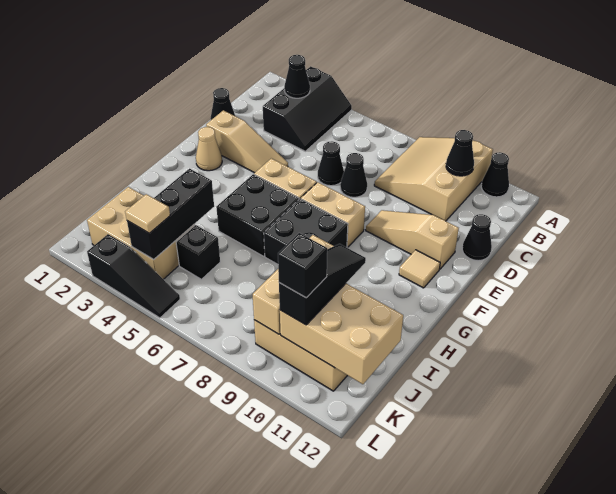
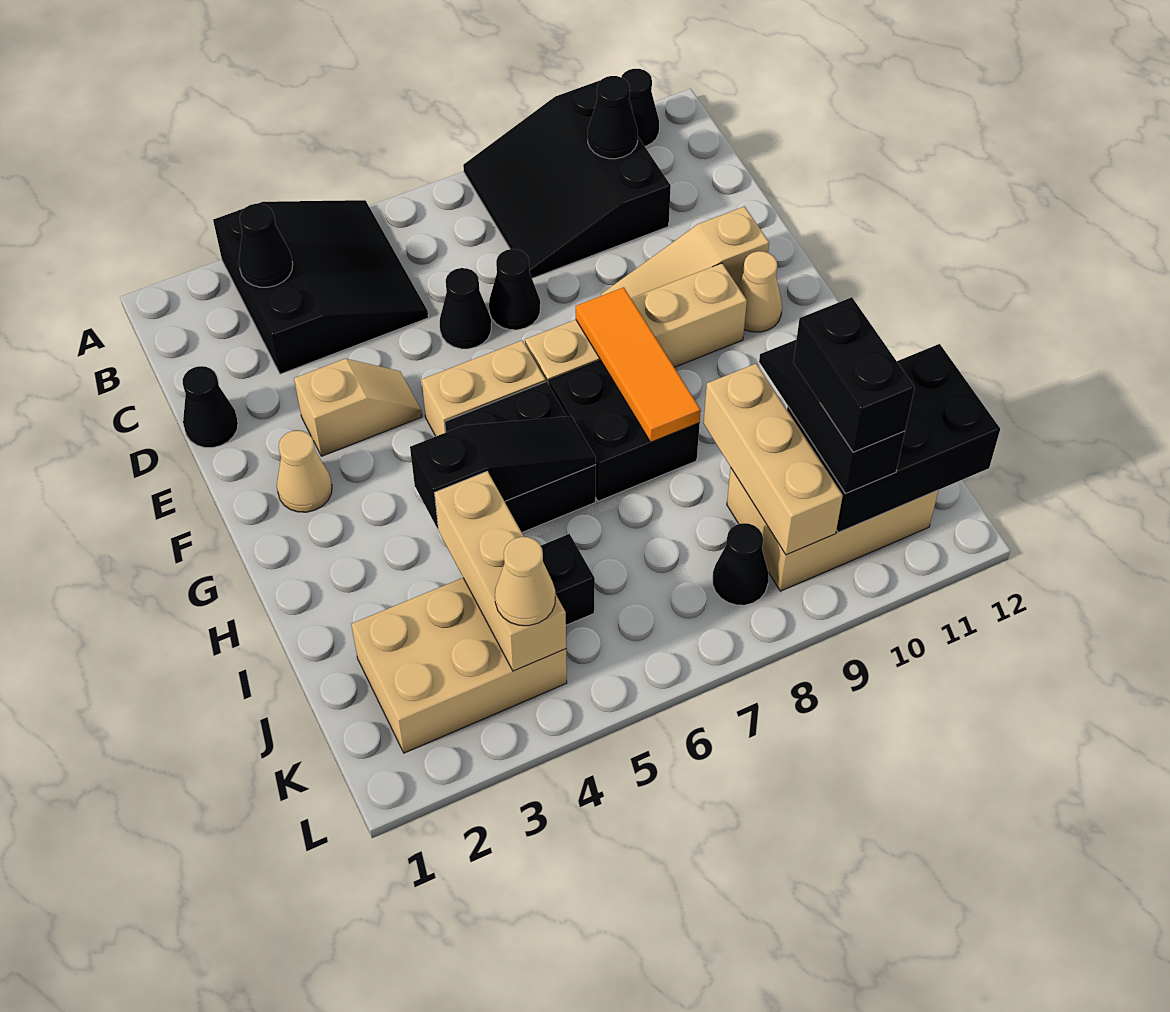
black slope A3:C4 level 1 top 3 -> black slope A3:C5 level 1 top 3
tan slope A8:C10 level 1 top 10 -> black slope A8:C10 level 1 top 10
black cone D12 level 1 -> black cone K8 level 1
tan slope E2:E4 level 1 top 2 -> tan slope E3:E4 level 1 top 3
tan brick F7:F8 level 1 -> tan brick F7:F10 level 1
none -> orange tile F8:H8 level 2
tan tile F11 level 1 -> tan cone F11 level 1
black brick I4:K4 level 2 -> tan brick I4:K4 level 2
tan brick J10:K12 level 2 -> black brick J10:K12 level 2
tan tile K4 level 3 -> tan cone K4 level 3
black brick K10 level 4 -> black brick J10:K10 level 4
black slope L3:L5 level 1 top 3 -> black slope H4:H6 level 2 top 4

